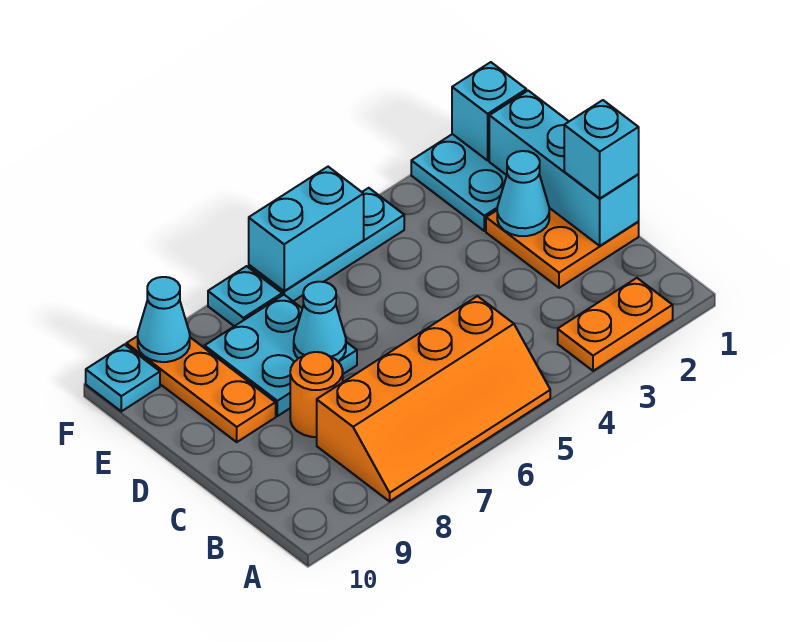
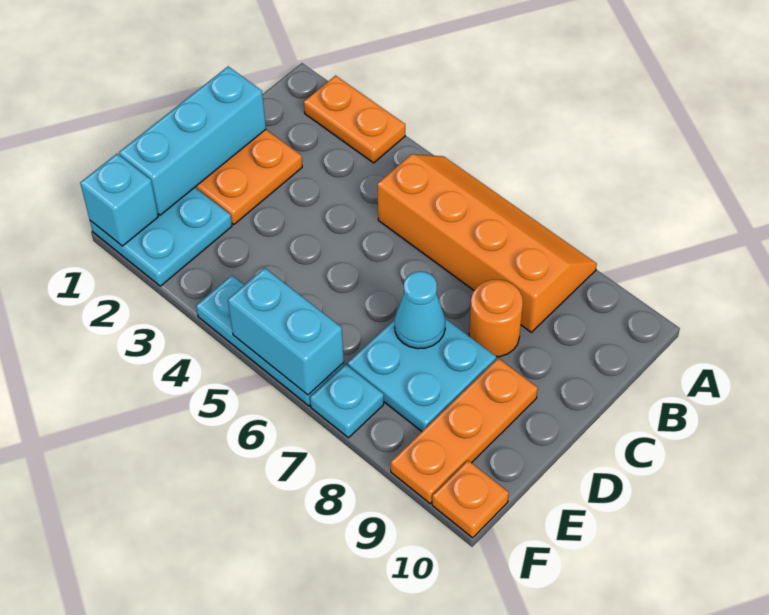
cyan brick C1 level 3 -> none
cyan cone D2 level 2 -> none
cyan cone F9 level 2 -> none
cyan plate F10 level 1 -> orange plate F10 level 1

